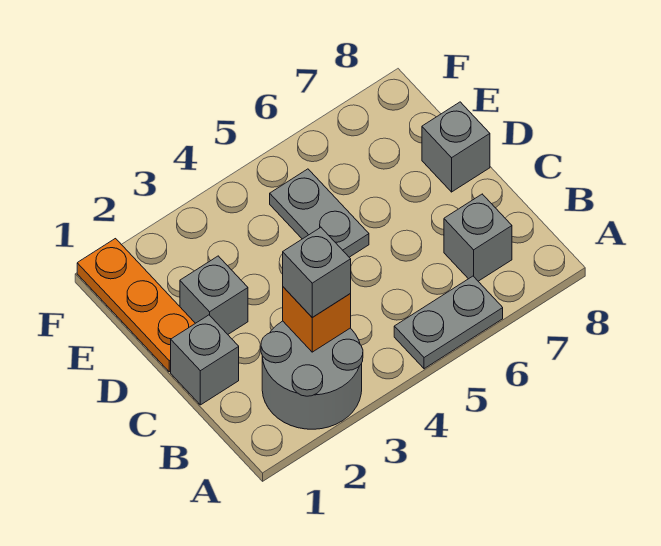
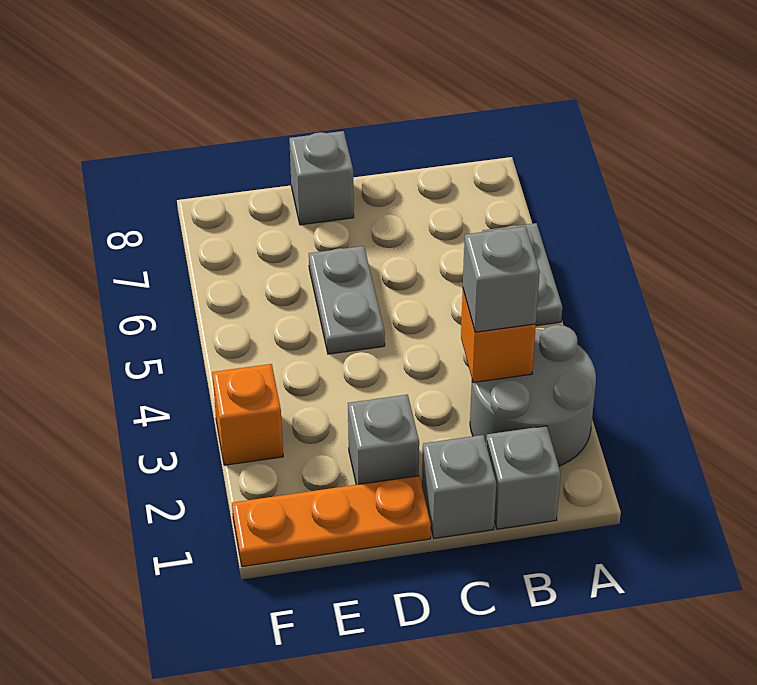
grey brick B7 level 1 -> grey brick B1 level 1
grey plate D5:E5 level 1 -> grey plate D5:D6 level 1
none -> orange brick F3 level 1

